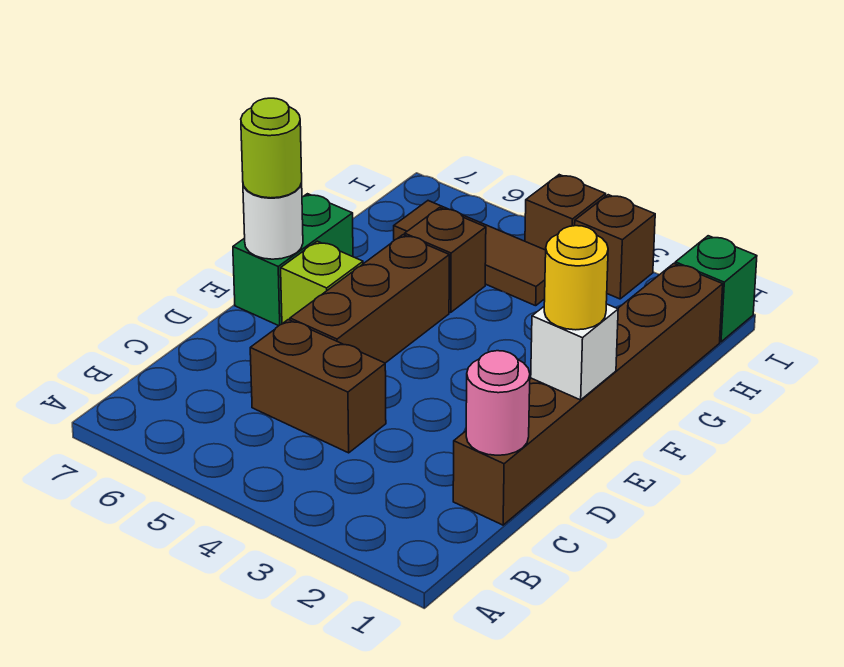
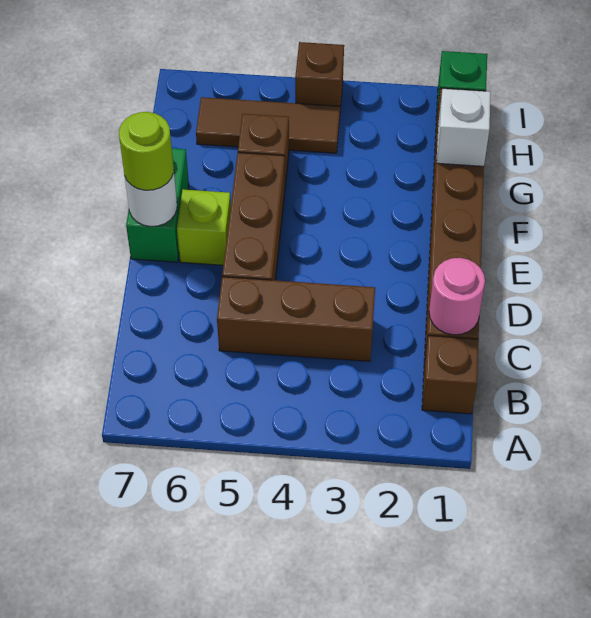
brown brick C4:C5 level 1 -> brown brick C3:C5 level 1
white brick E1 level 2 -> white brick G1 level 2
yellow round brick E1 level 3 -> none
brown brick I3 level 1 -> brown brick B1 level 1

